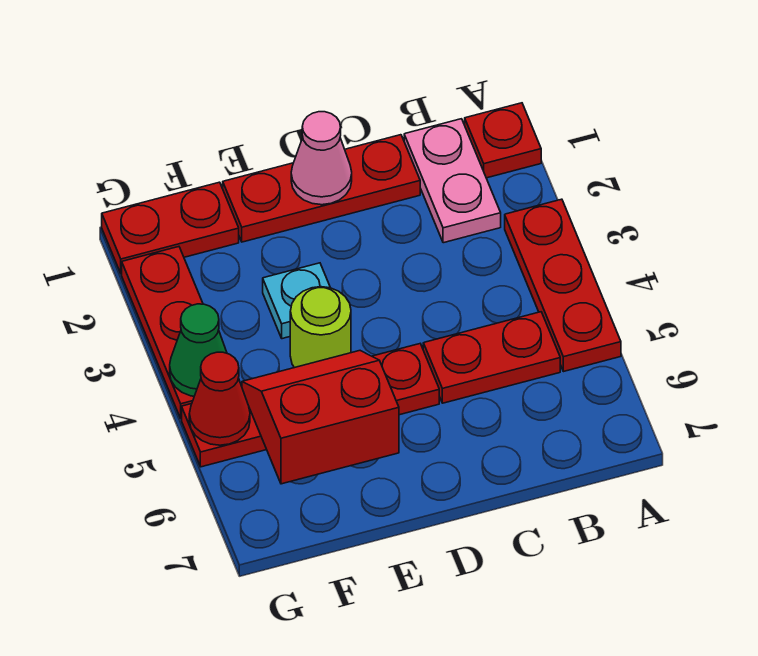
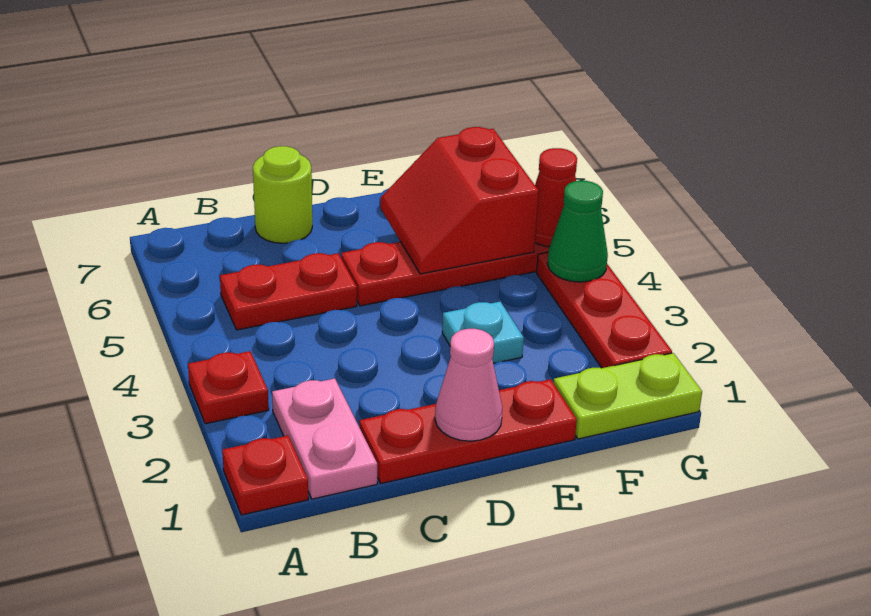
red plate A3:A5 level 1 -> red plate A3 level 1
lime round brick E4 level 1 -> lime round brick C7 level 1
red slope E5:F6 level 2 top 6 -> red slope E5:F6 level 2 top F
red plate F1:G1 level 1 -> lime plate F1:G1 level 1

